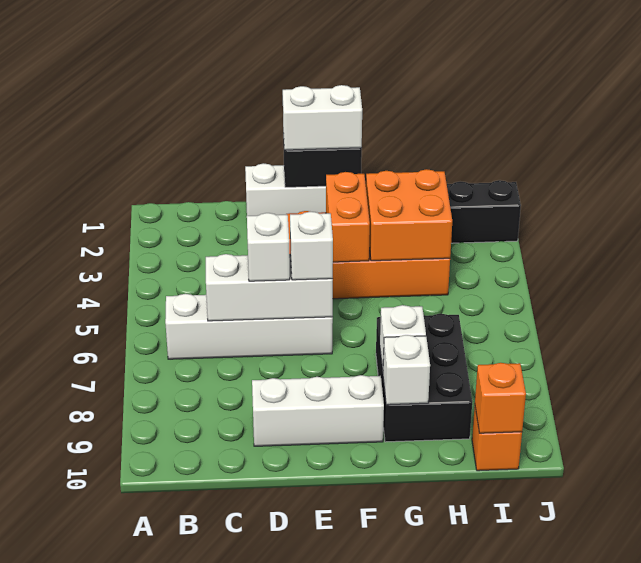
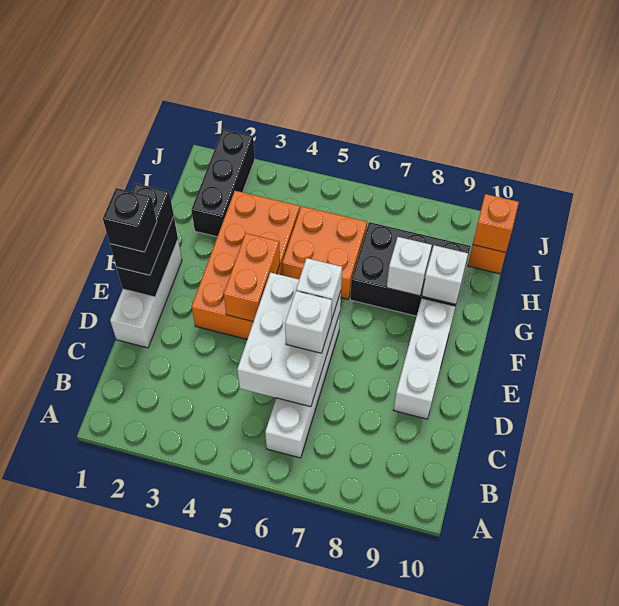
white brick C6:E6 level 2 -> white brick C5:E6 level 2
white brick E1:F1 level 3 -> black brick E1:F1 level 3
none -> black brick E1 level 4
orange brick F3:F4 level 2 -> orange brick E4:F4 level 2
orange brick G3:H4 level 2 -> orange brick G5:H6 level 1

